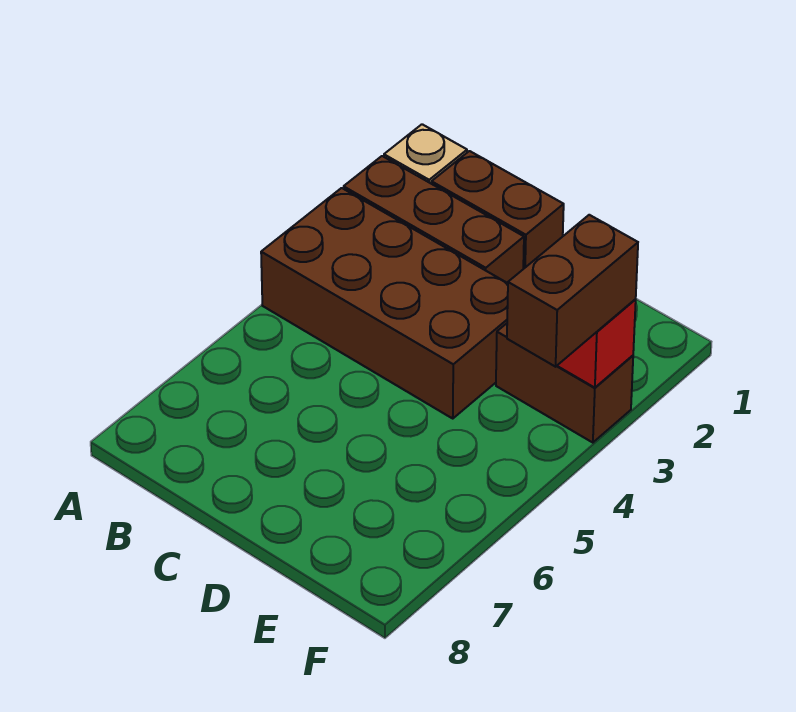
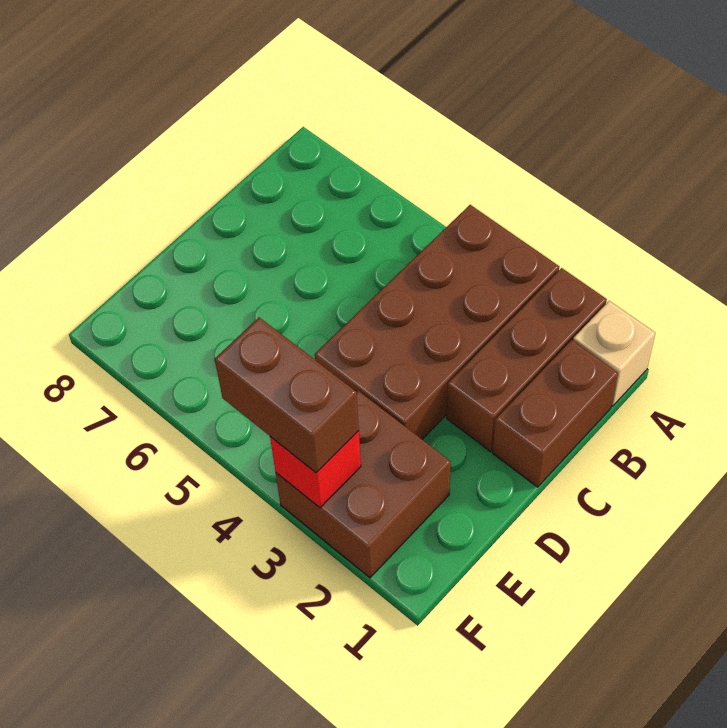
brown brick E3:F3 level 1 -> brown brick E2:F3 level 1

